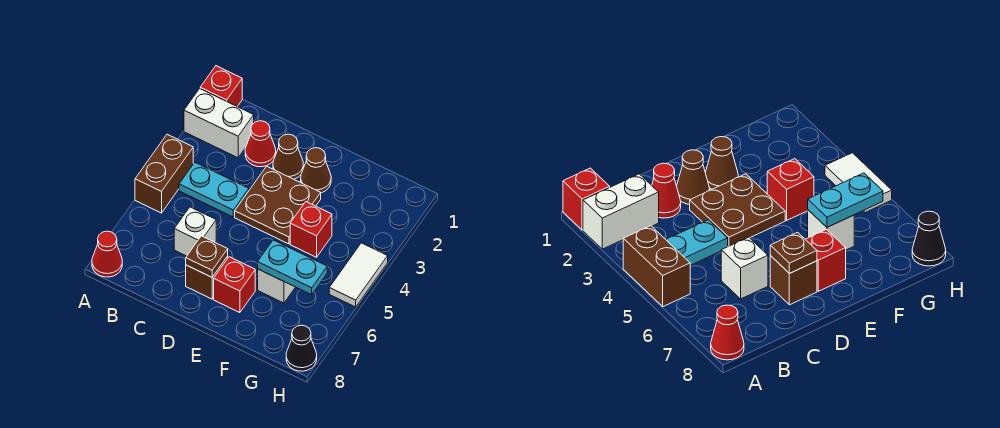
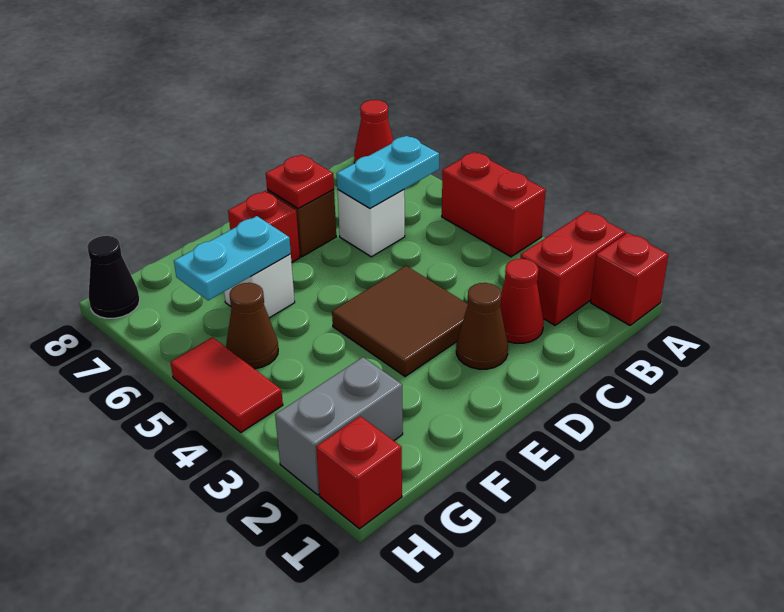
white brick A2:B2 level 1 -> red brick A2:B2 level 1
brown brick A4:A5 level 1 -> red brick A4:A5 level 1
cyan plate B4:C4 level 1 -> cyan plate B6:C6 level 2
brown plate D3:E4 level 1 -> brown tile D3:E4 level 1
brown plate D7 level 2 -> red plate D7 level 2
brown cone E2 level 1 -> brown cone G5 level 1
red brick F4 level 1 -> red brick H1 level 1
none -> grey brick G2:H2 level 1
white tile H4:H5 level 1 -> red tile H4:H5 level 1

